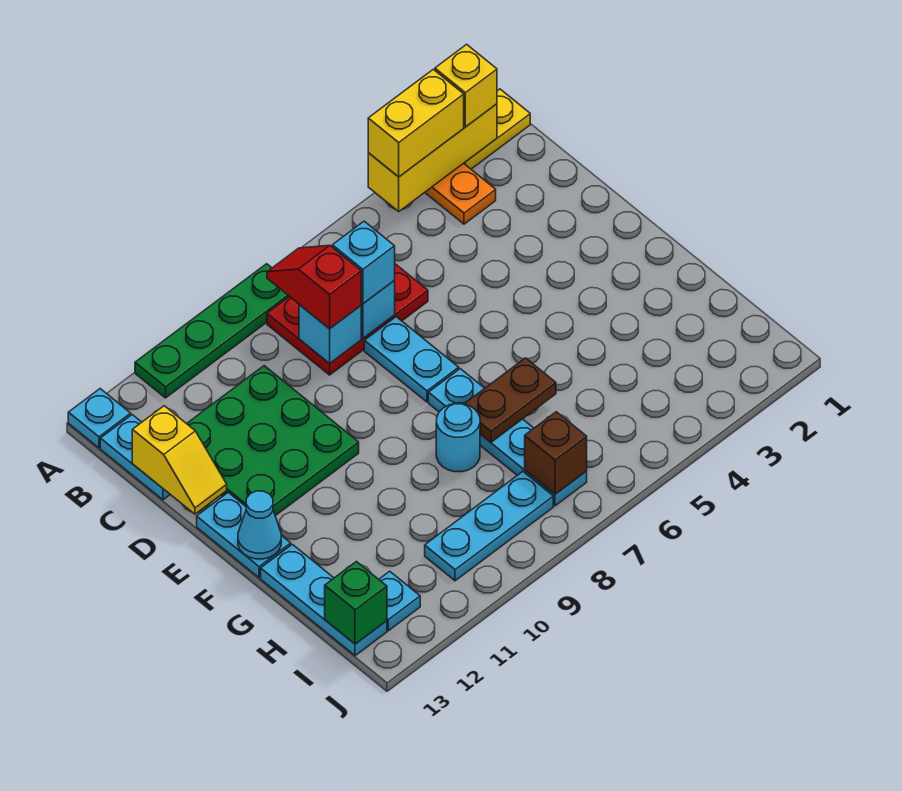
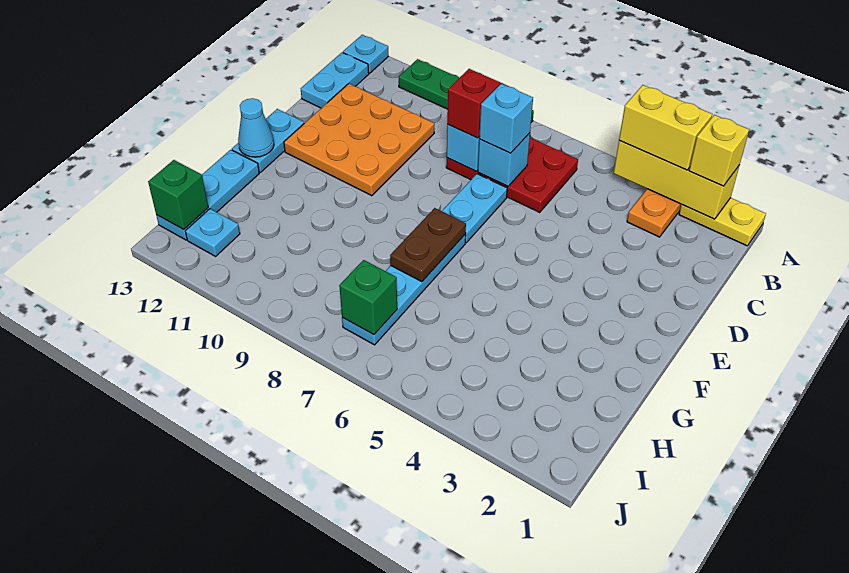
green plate C10:E12 level 1 -> orange plate C10:E12 level 1
yellow slope C13:D13 level 2 top C -> none
brown plate G6:G7 level 2 -> brown plate F7:G7 level 2
cyan round brick G8 level 1 -> none
brown brick I7 level 2 -> green brick I7 level 2
cyan plate I8:I10 level 1 -> none

